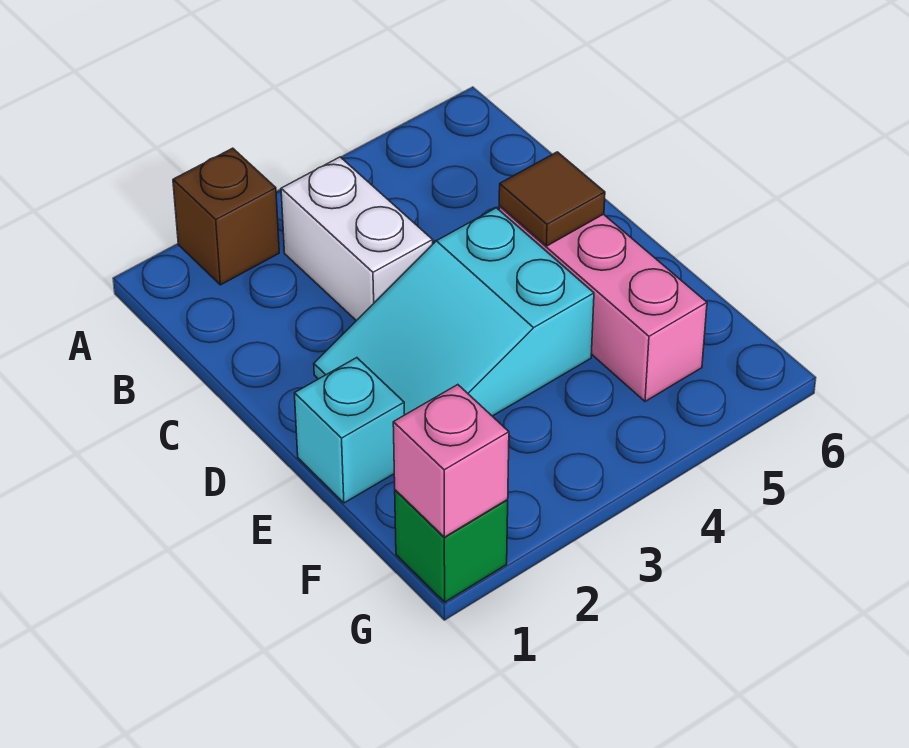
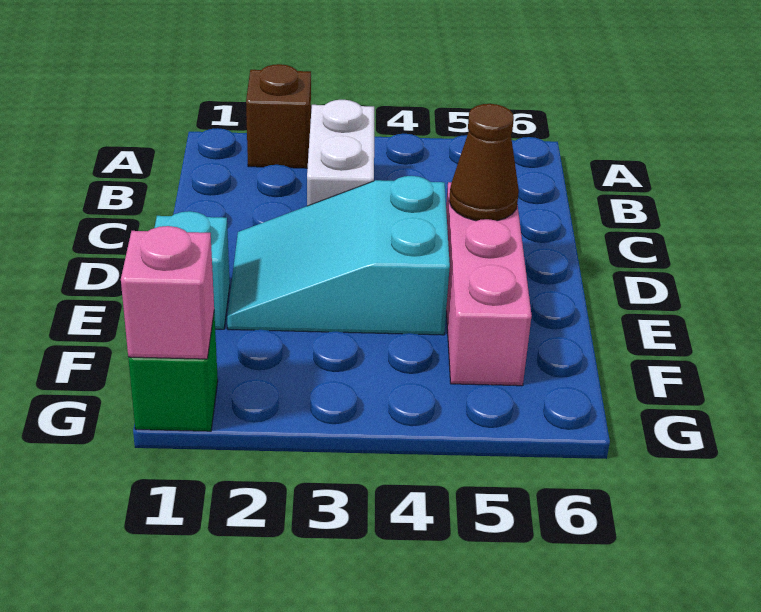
brown tile D5 level 2 -> brown cone D5 level 2

